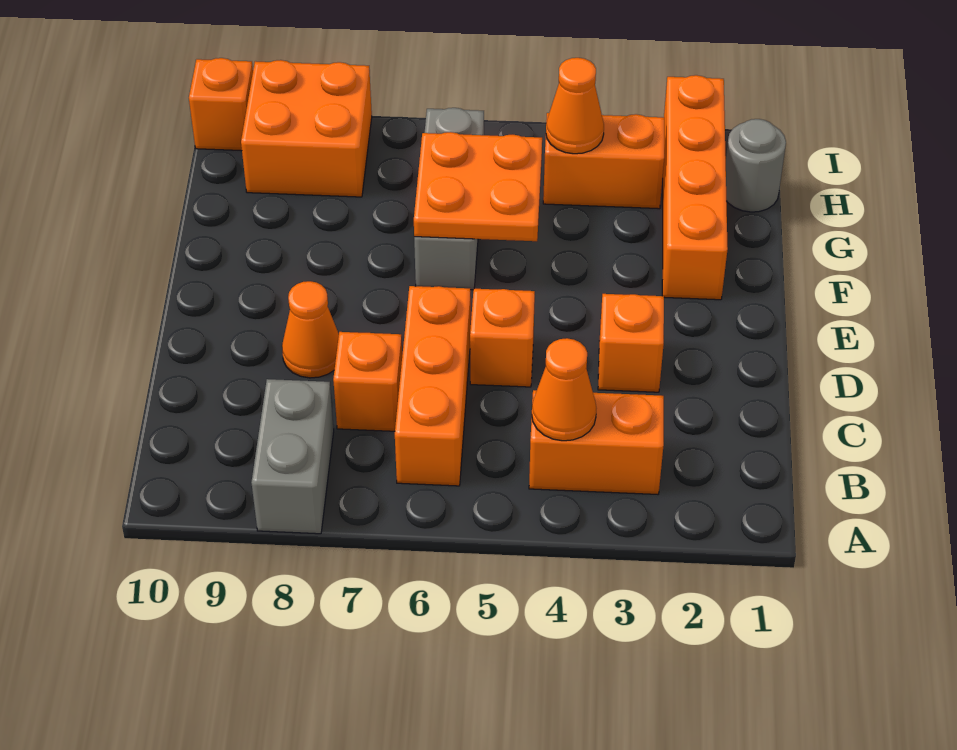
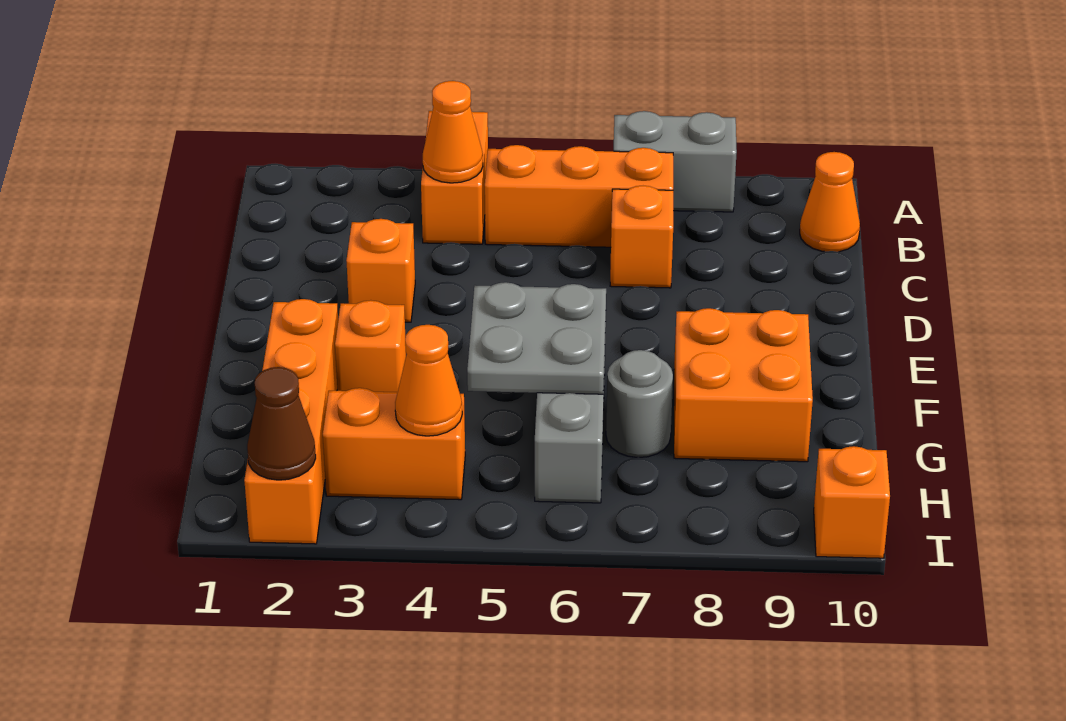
grey brick A8:B8 level 1 -> grey brick A7:A8 level 1
orange brick B3:B4 level 1 -> orange brick A4:B4 level 1
orange brick B6:D6 level 1 -> orange brick B5:B7 level 1
orange brick D5 level 1 -> orange brick F3 level 1
orange cone D8 level 1 -> orange cone B10 level 1
orange plate F5:G6 level 2 -> grey plate F5:G6 level 2
grey round brick H1 level 1 -> grey round brick G7 level 1
orange brick H8:I9 level 1 -> orange brick F8:G9 level 1
none -> brown cone I2 level 2

